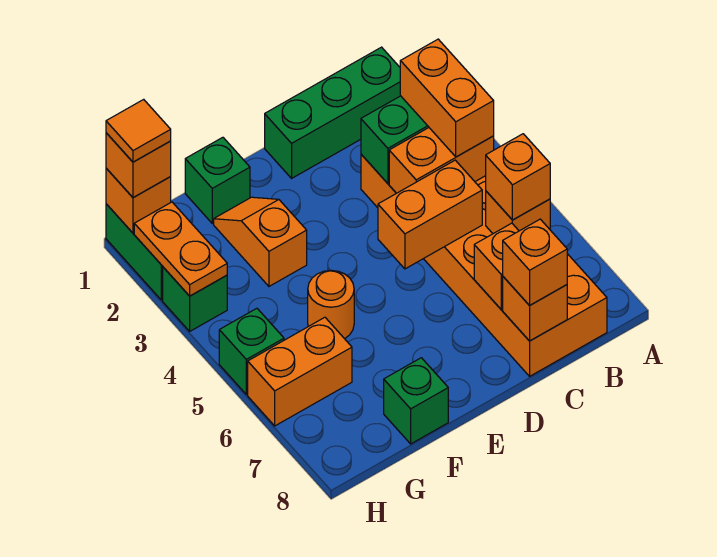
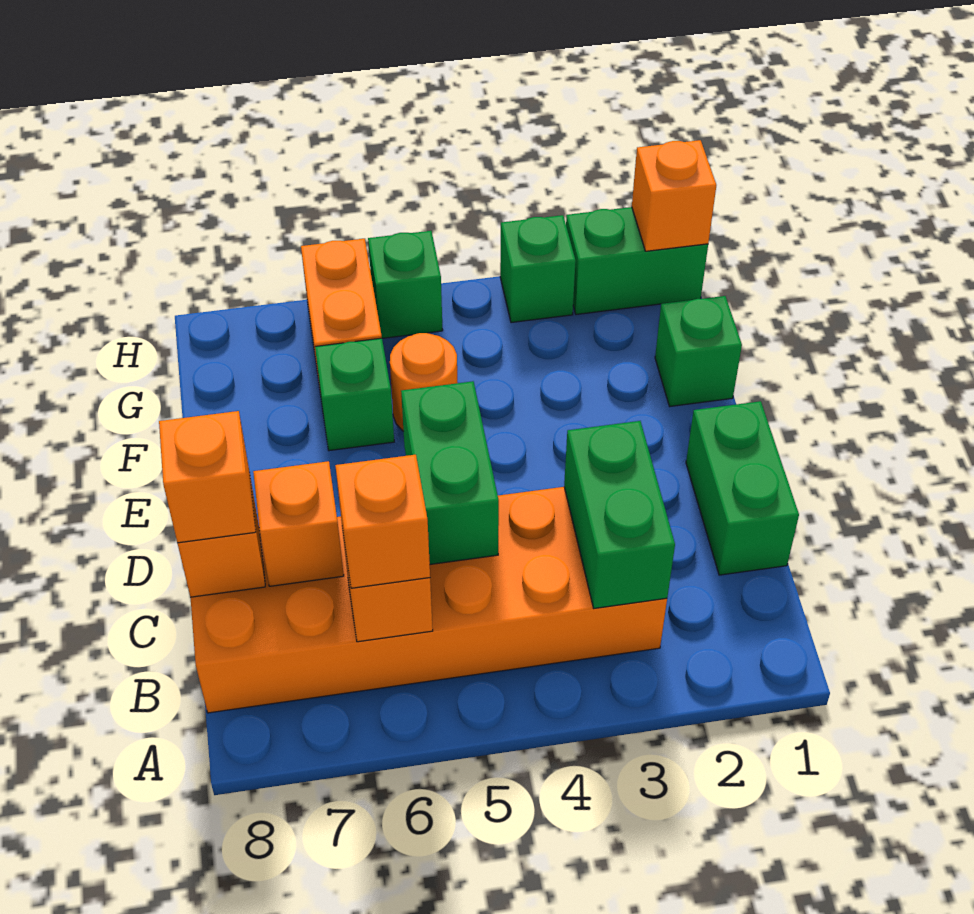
green brick B1:D1 level 1 -> green brick C1:D1 level 1
orange brick B3:B4 level 3 -> none
orange brick B4:C4 level 2 -> none
orange brick C5:D5 level 2 -> green brick C5:D5 level 2
orange slope F2:F3 level 1 top 3 -> none
green brick F8 level 1 -> green brick F6 level 1
orange brick H1 level 3 -> none
orange tile H1 level 4 -> none
orange plate H2:H3 level 2 -> none

